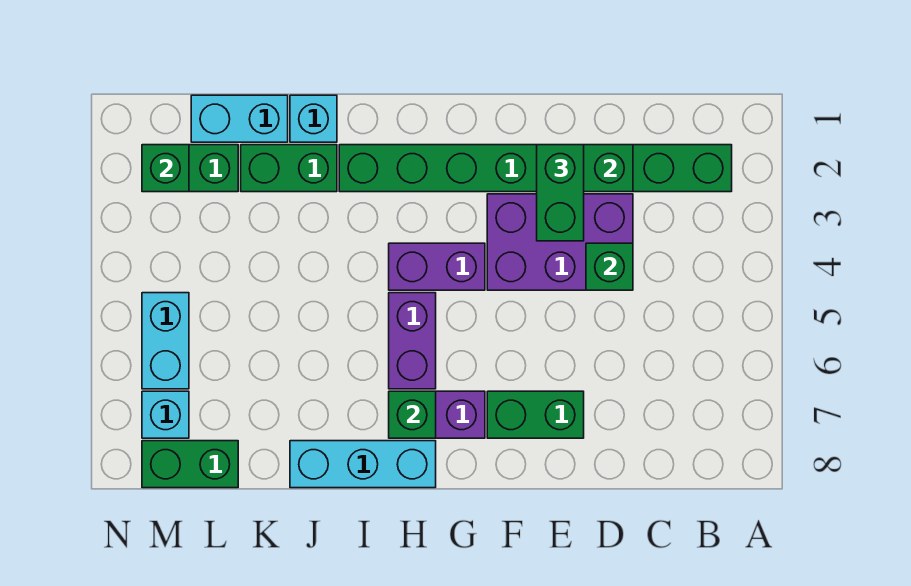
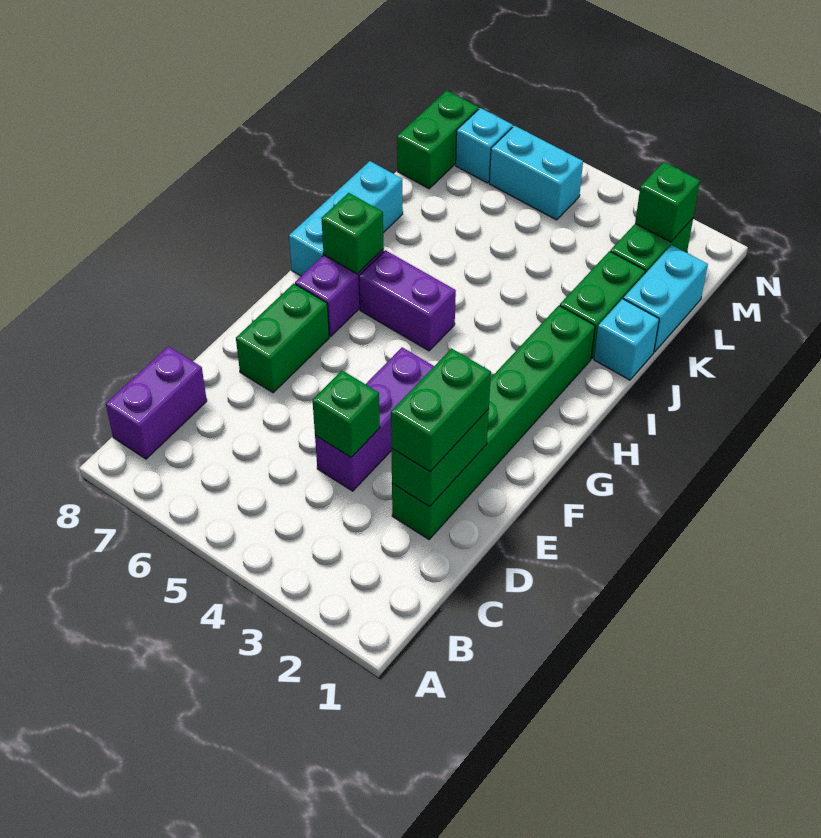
green brick B2:I2 level 1 -> green brick D2:I2 level 1
purple brick D3:F4 level 1 -> purple brick D4:F4 level 1
green brick E2:E3 level 3 -> green brick D2:E2 level 3
purple brick G4:H4 level 1 -> purple brick B8:C8 level 1

